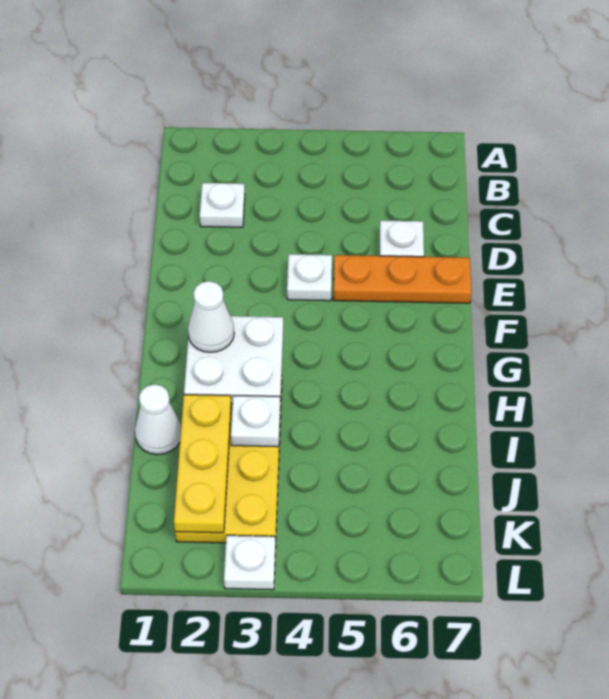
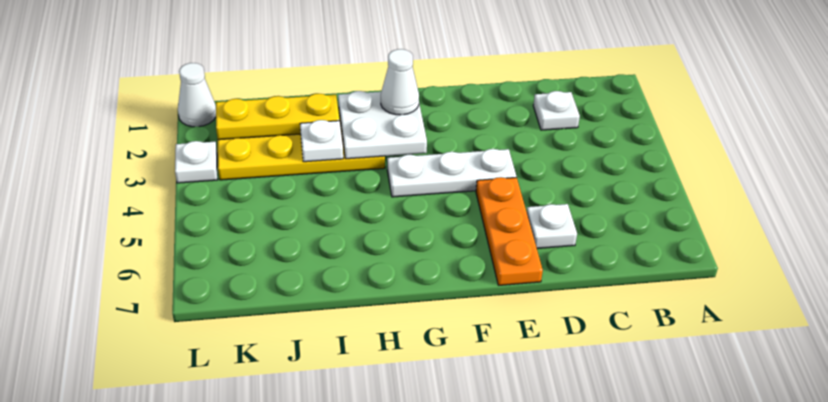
white plate E4 level 1 -> white plate E4:G4 level 1
white cone I1 level 1 -> white cone L1 level 1

